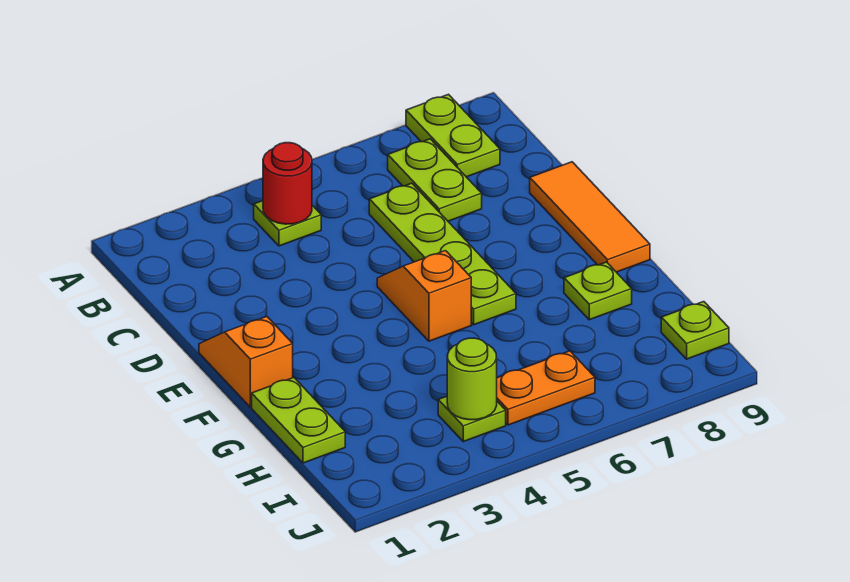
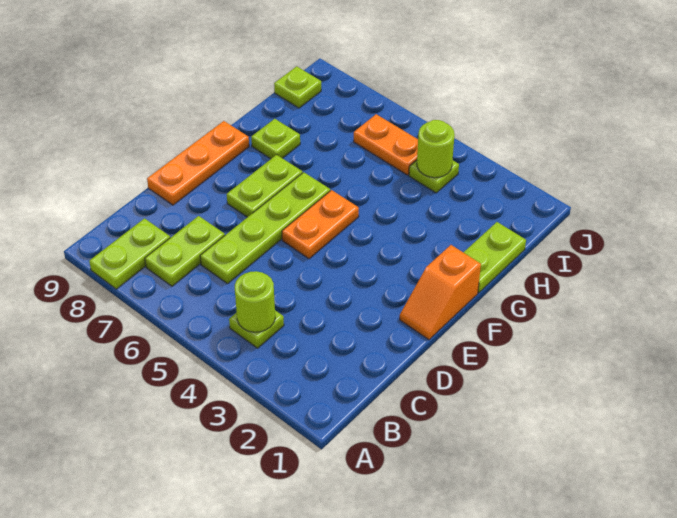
red round brick B4 level 2 -> lime round brick B4 level 2
orange tile D9:F9 level 1 -> orange plate D9:F9 level 1
orange slope E5:F5 level 1 top F -> orange plate E5:F5 level 1
none -> lime plate E7:F7 level 1

